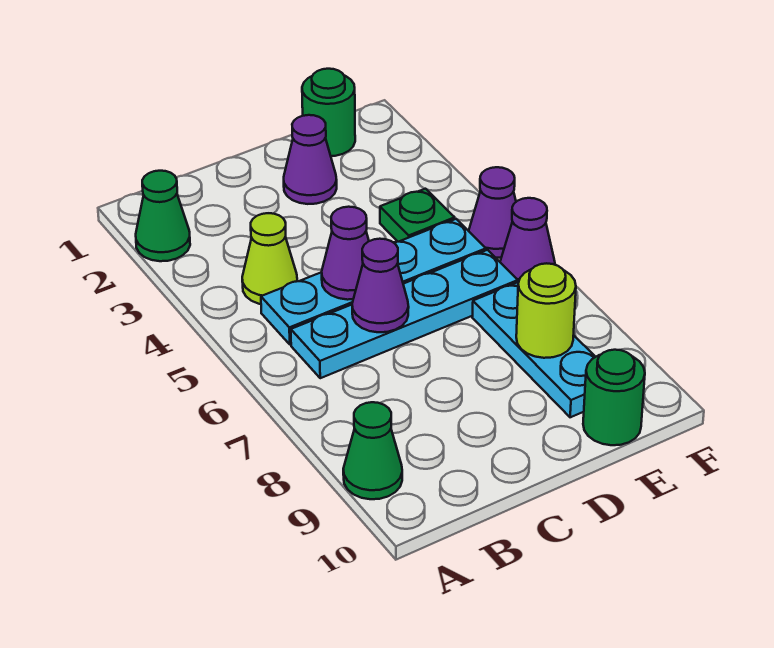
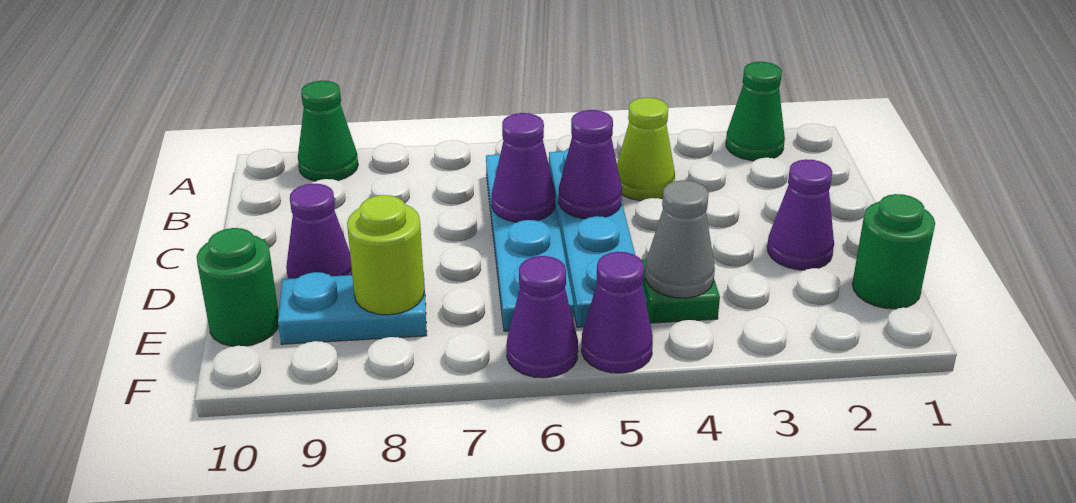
none -> purple cone D9 level 1
none -> grey cone E4 level 2
cyan plate E7:E9 level 1 -> cyan plate E8:E9 level 1

